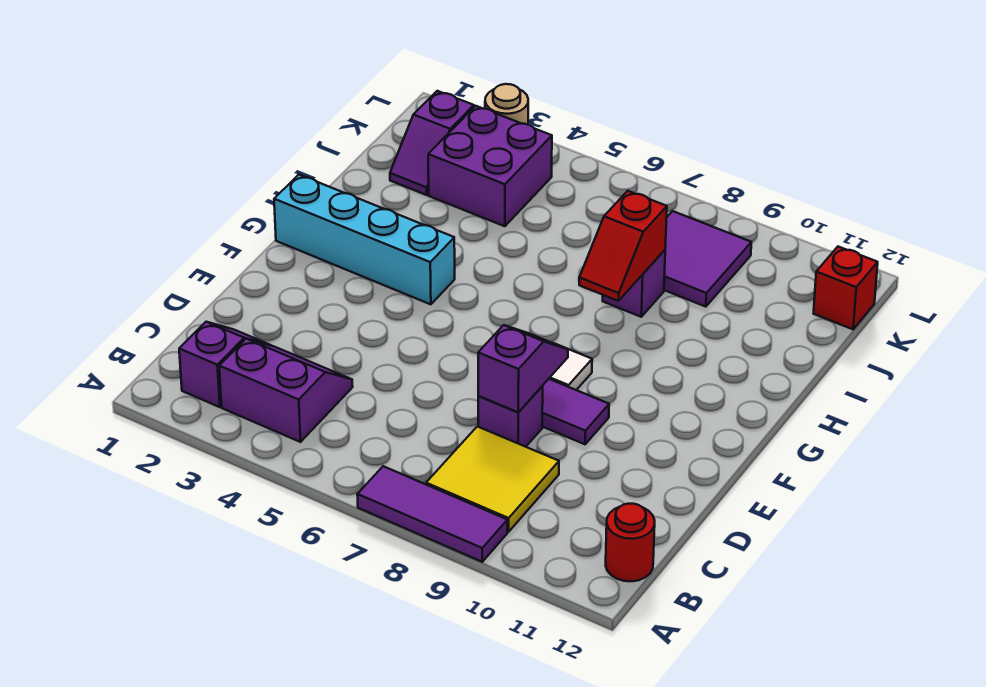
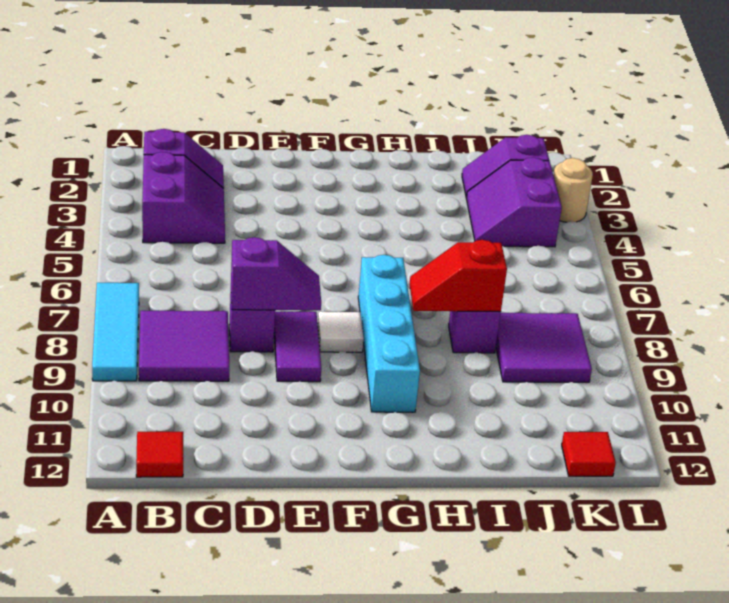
purple tile A7:A9 level 1 -> cyan tile A7:A9 level 1
yellow tile B8:C9 level 1 -> purple tile B8:C9 level 1
red round brick B12 level 1 -> red tile B12 level 1
cyan brick G1:G4 level 1 -> cyan brick G7:G10 level 1
purple brick J3:K4 level 1 -> purple slope J3:K4 level 1 top K
red brick K12 level 1 -> red tile K12 level 1

